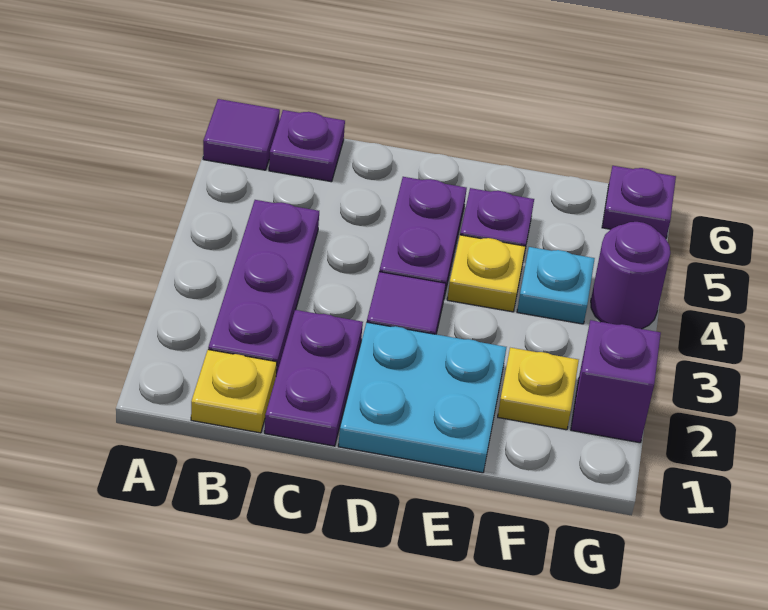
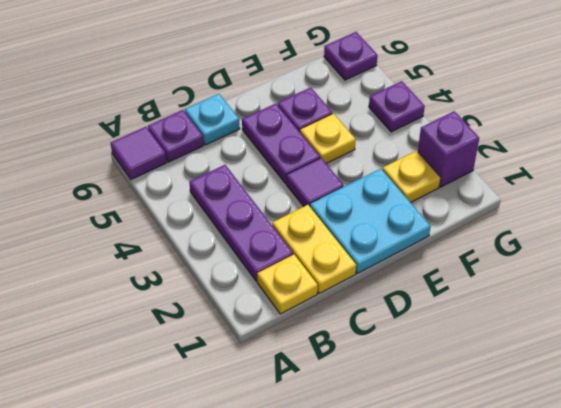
purple plate C1:C2 level 1 -> yellow plate C1:C2 level 1
cyan plate F4 level 1 -> cyan plate C6 level 1
purple round brick G4 level 1 -> purple plate G4 level 1

